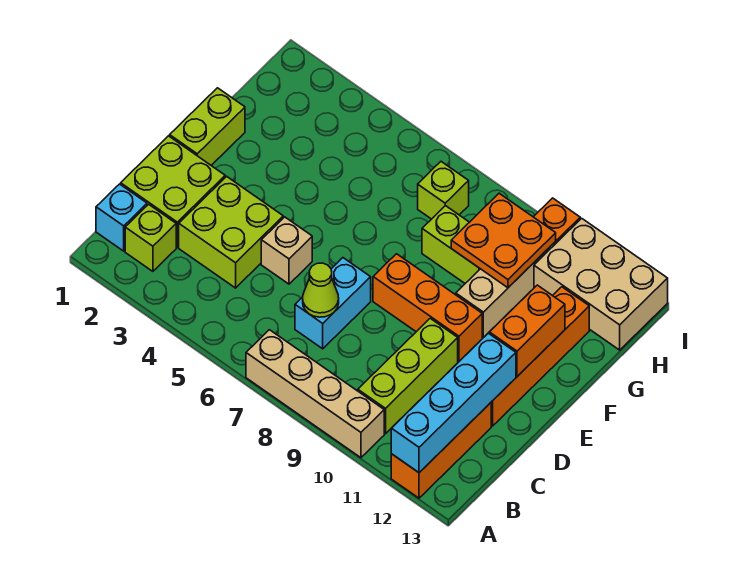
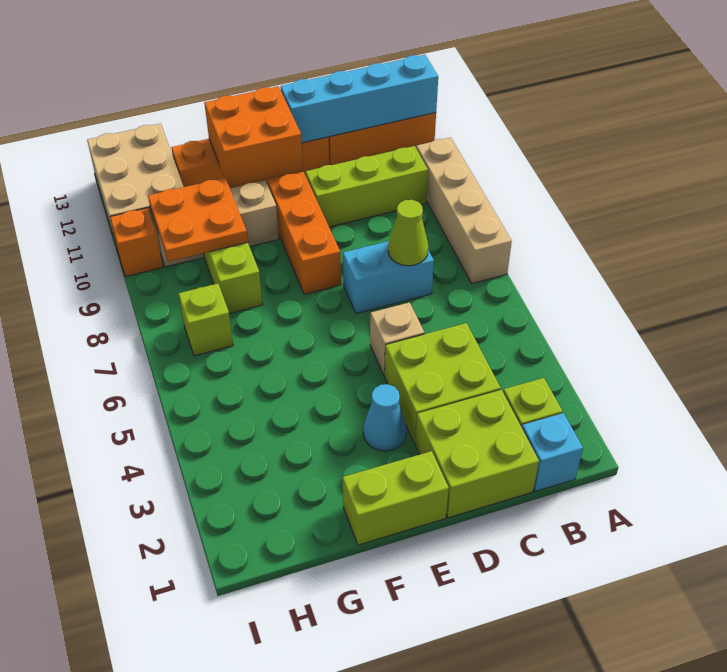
none -> cyan cone E3 level 1
orange brick E12:F12 level 2 -> orange brick E11:F12 level 2

